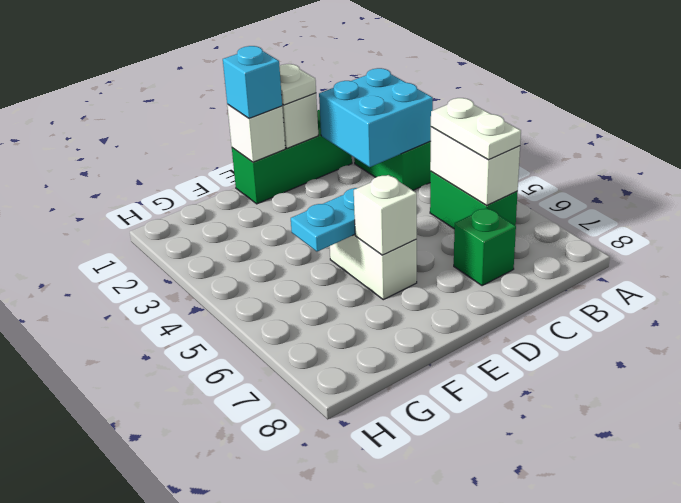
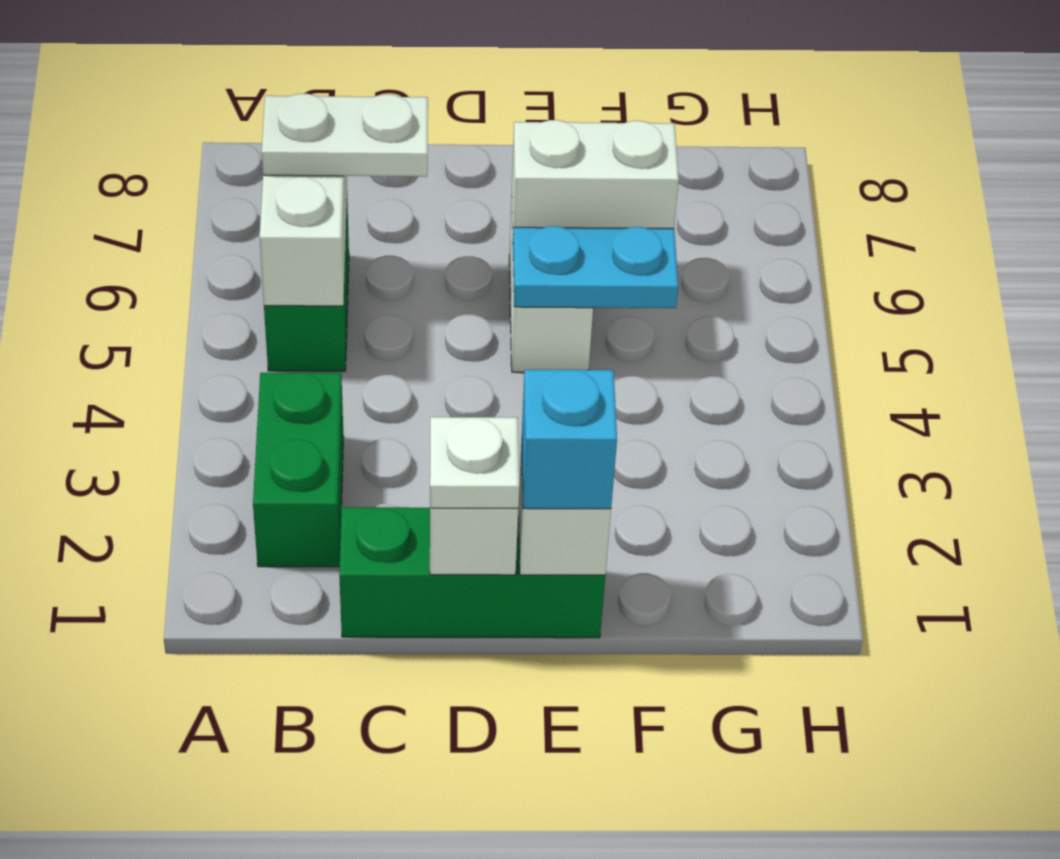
cyan brick B2:C3 level 2 -> none
white plate B5:B6 level 3 -> white plate B6:C6 level 3
green brick C7 level 1 -> none
white brick E6 level 2 -> white brick E6:F6 level 2

